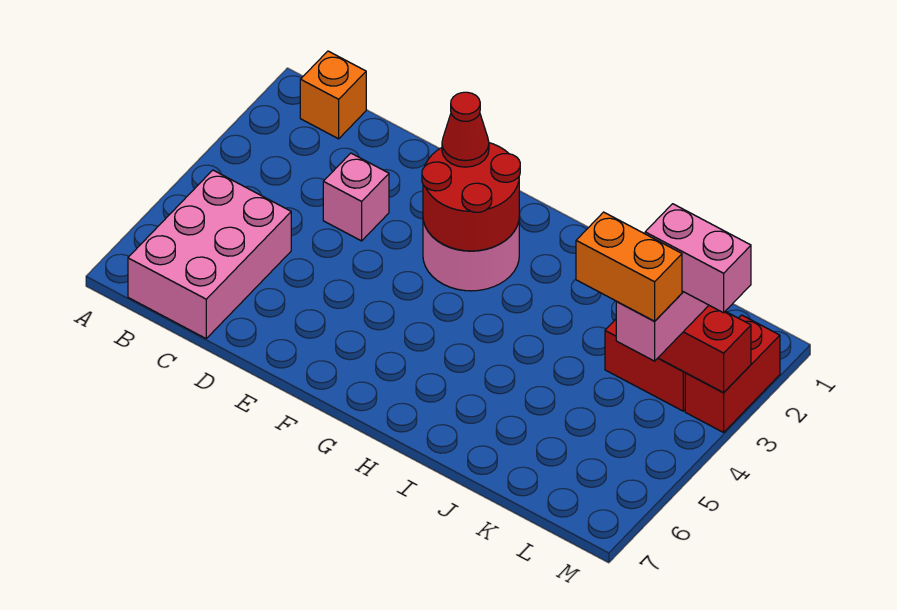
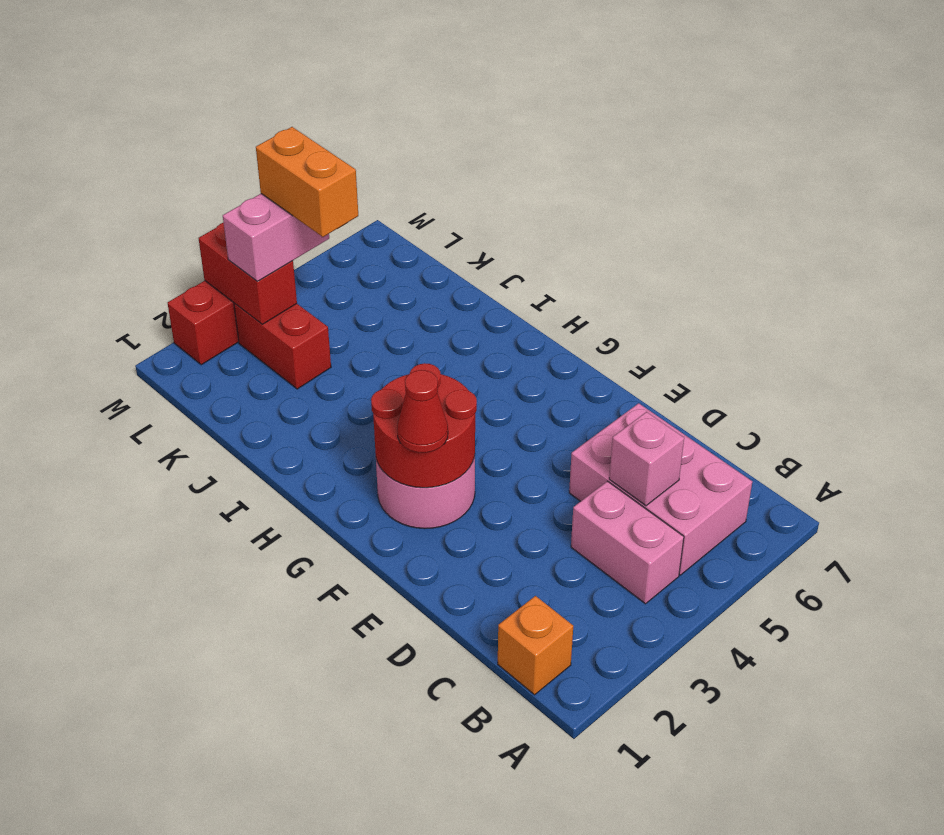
pink brick B5:C7 level 1 -> pink brick B5:D6 level 1
pink brick D3 level 1 -> pink brick C5 level 2
pink brick L3:M3 level 4 -> pink brick B4:C4 level 1

